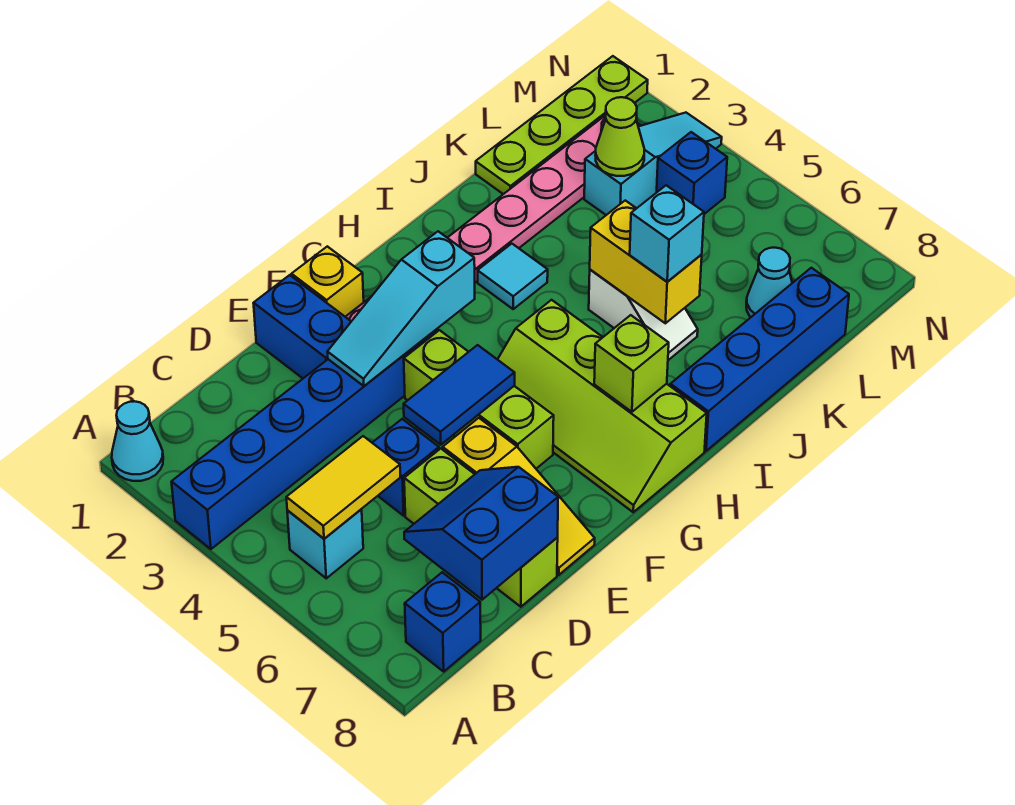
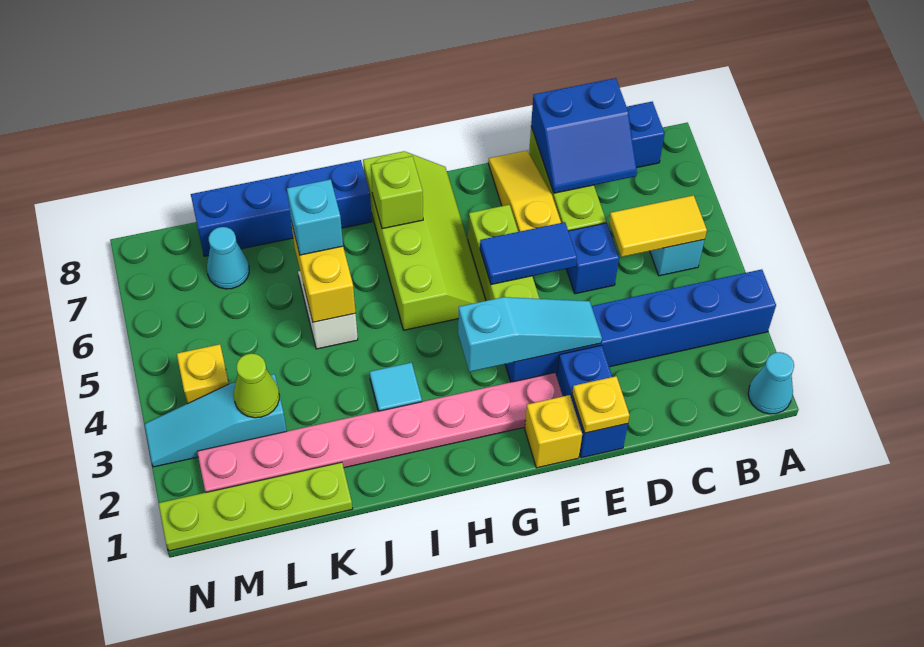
none -> yellow plate E1 level 2
blue brick M4 level 1 -> yellow brick M4 level 1

